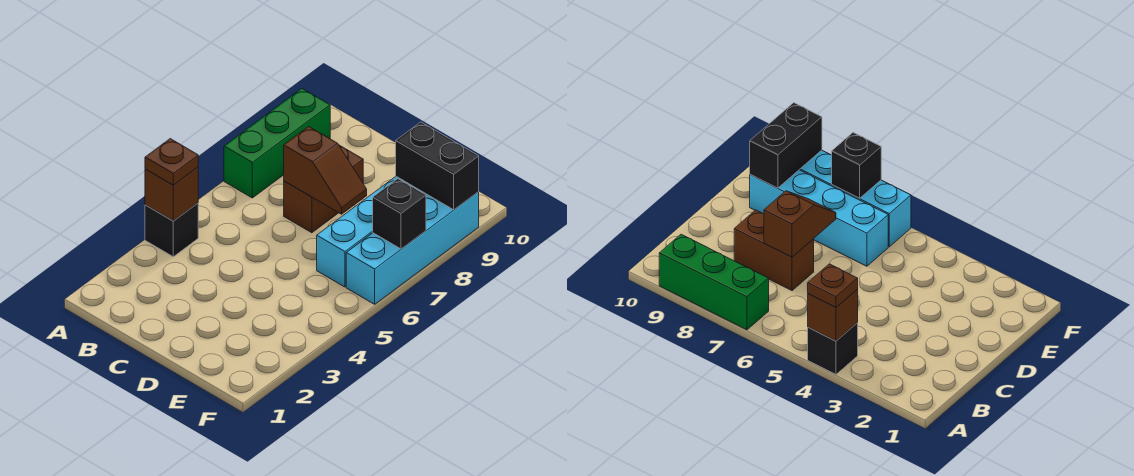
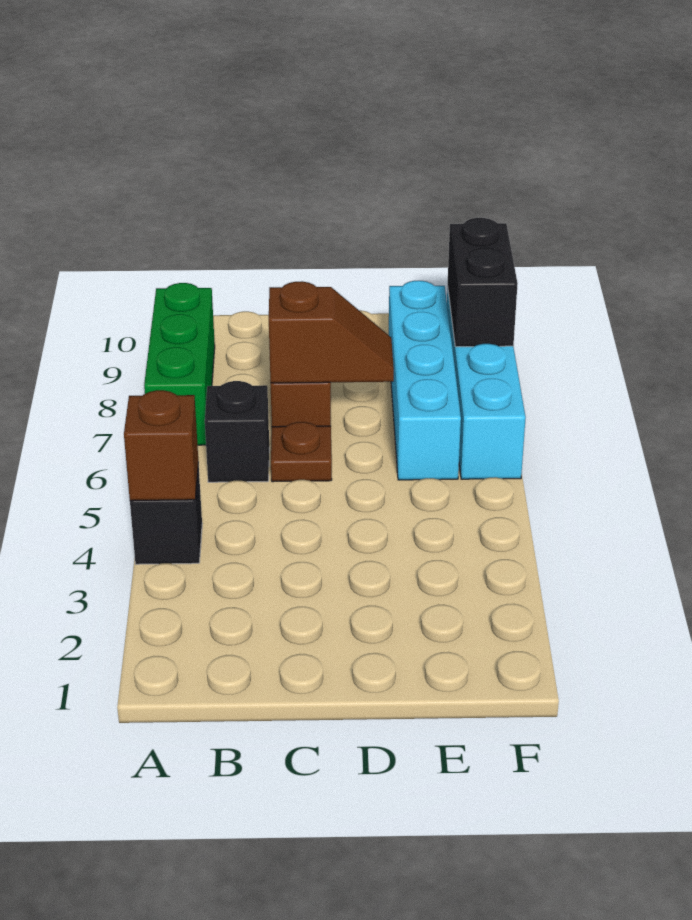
brown plate A4 level 3 -> brown plate C6 level 1
black brick E9:F9 level 2 -> black brick F8:F9 level 2
black brick F7 level 2 -> black brick B6 level 1

